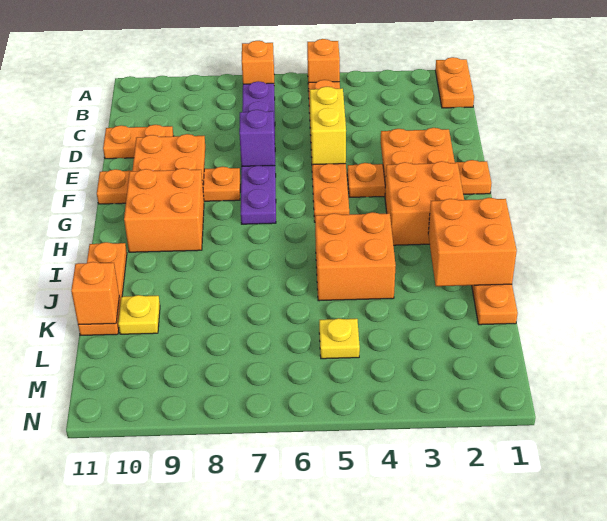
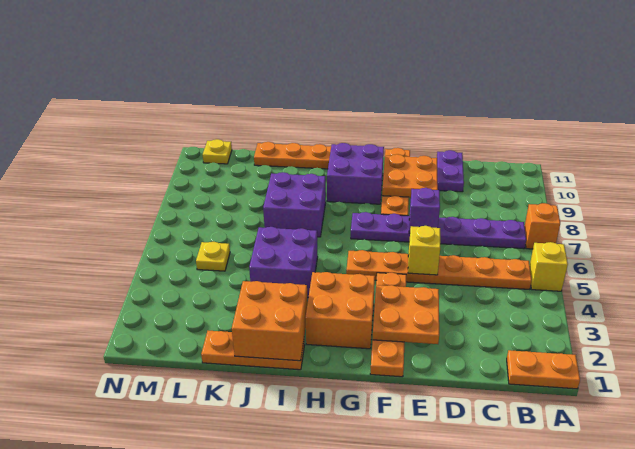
orange brick A5 level 1 -> yellow brick A5 level 1
yellow brick D5:E5 level 2 -> yellow brick E5 level 2
orange plate D10:D11 level 1 -> purple plate D10:D11 level 1
orange brick G9:H10 level 1 -> purple brick G9:H10 level 1
orange brick I4:J5 level 1 -> purple brick I4:J5 level 1
none -> purple brick I7:J8 level 1
yellow plate K10 level 1 -> yellow plate M11 level 1
orange brick K11 level 2 -> none

